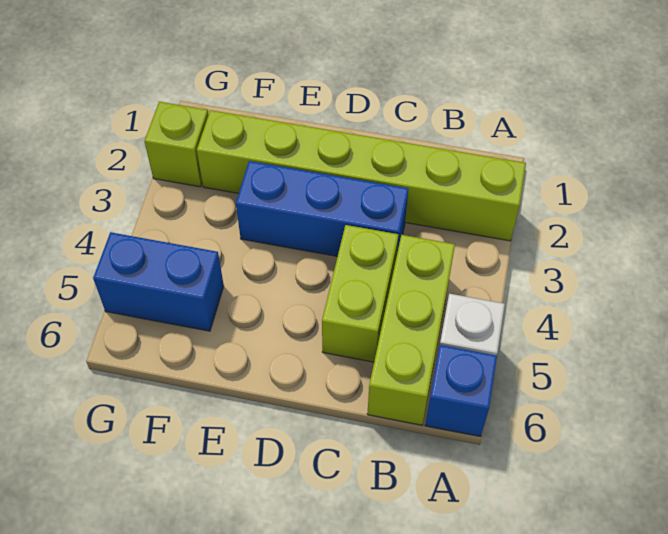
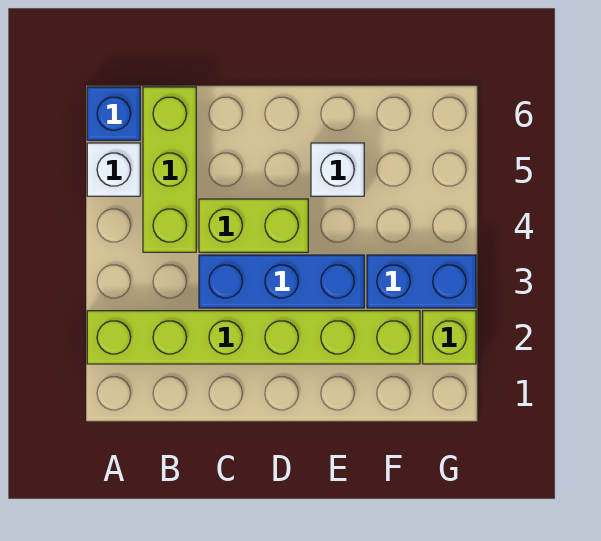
lime brick C4:C5 level 1 -> lime brick C4:D4 level 1
none -> white brick E5 level 1
blue brick F5:G5 level 1 -> blue brick F3:G3 level 1

